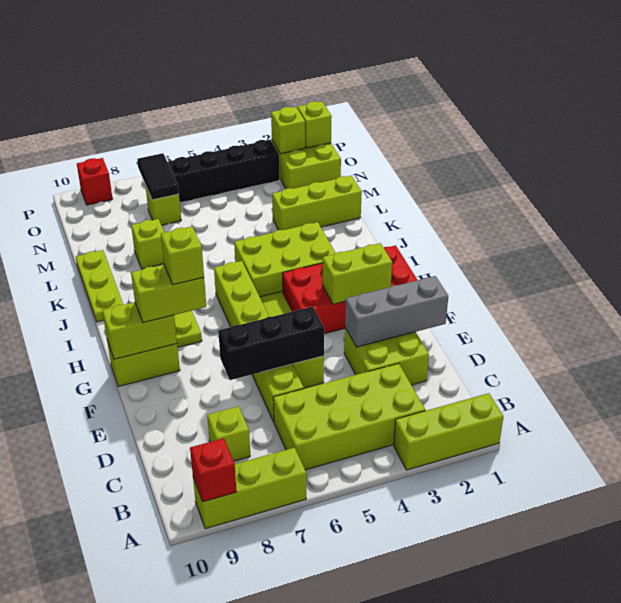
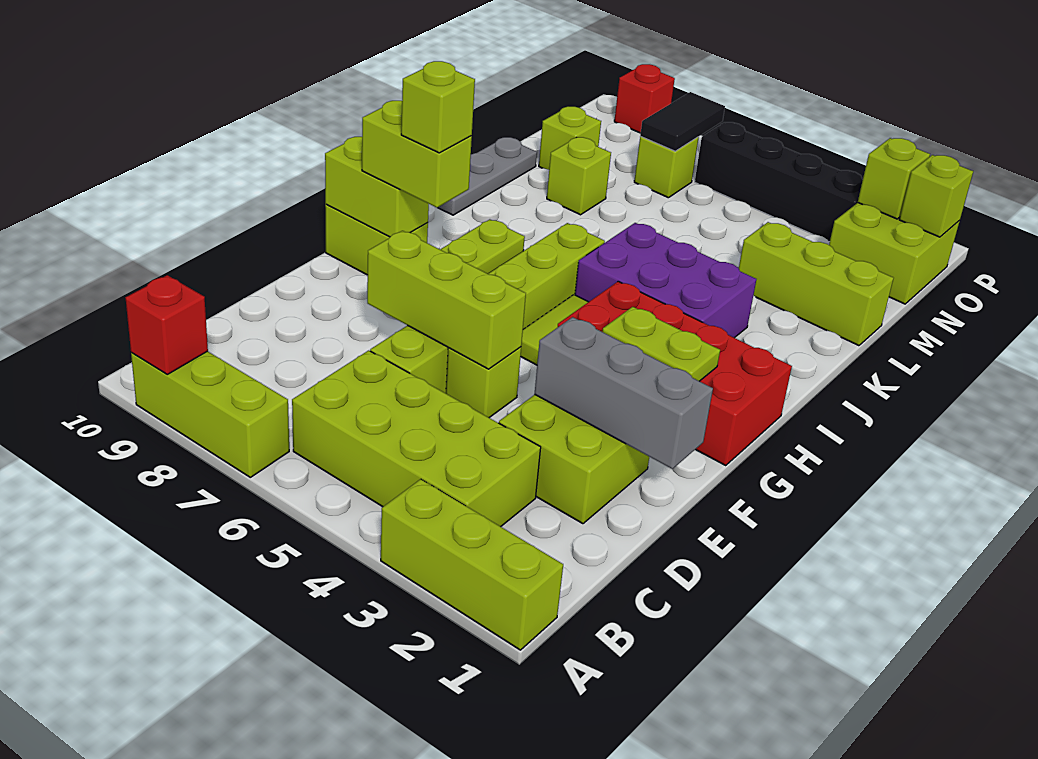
lime brick C8 level 1 -> lime brick M9 level 1
black brick E5:E7 level 2 -> lime brick E5:E7 level 2
lime brick G2:G3 level 2 -> lime plate G2:G3 level 2
lime brick I3:J5 level 1 -> purple brick I3:J5 level 1
lime plate J10:L10 level 1 -> grey plate J10:L10 level 1

